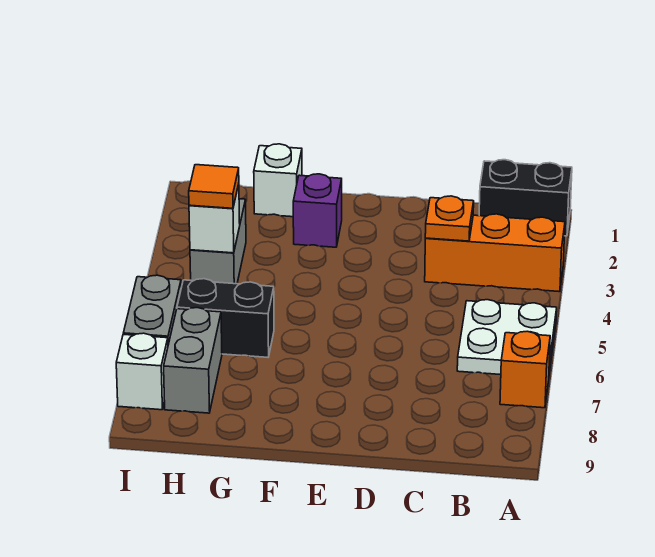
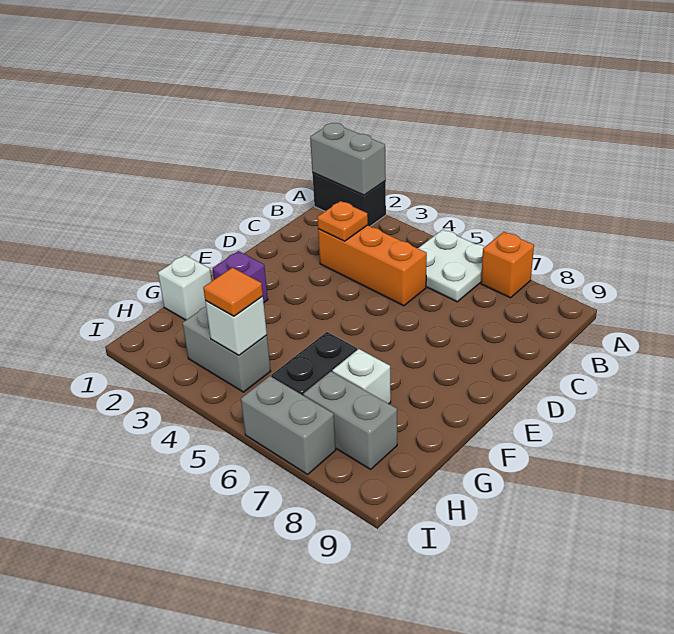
black brick A1:B1 level 1 -> black brick A1:A2 level 1
none -> grey brick A1:A2 level 2
orange brick A3:C3 level 1 -> orange brick C3:C5 level 1
white brick I8 level 1 -> white brick G7 level 1

